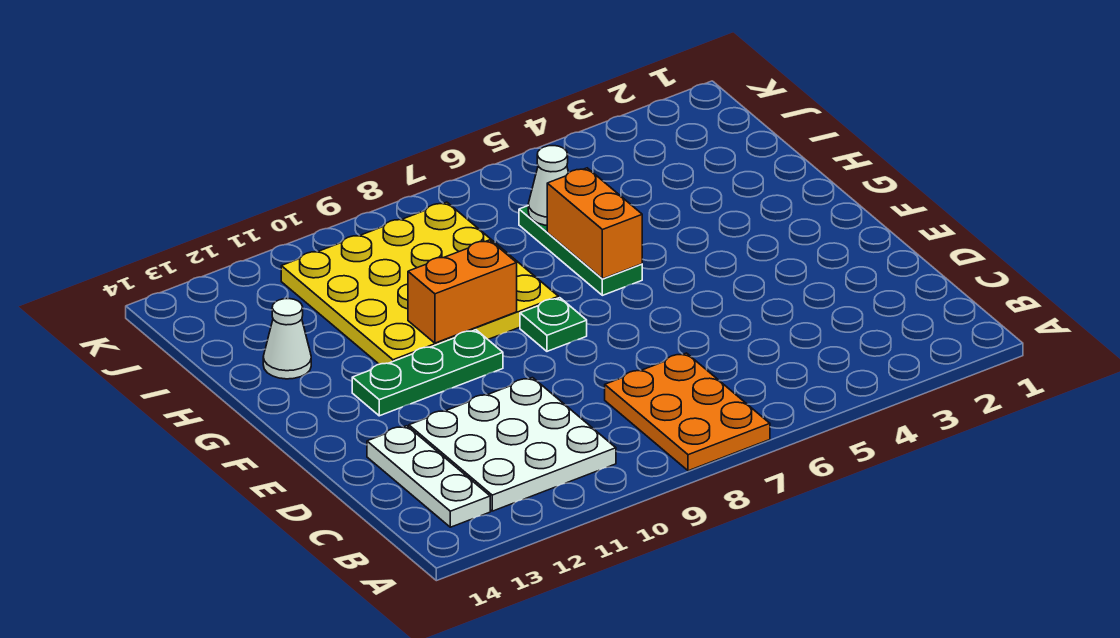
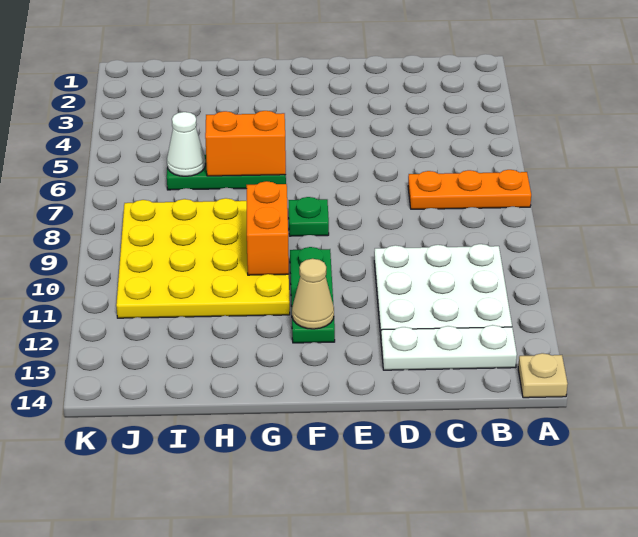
orange plate A7:C8 level 1 -> orange plate A7:C7 level 1
none -> tan plate A14 level 1
none -> tan cone F12 level 2
white cone H13 level 1 -> none

